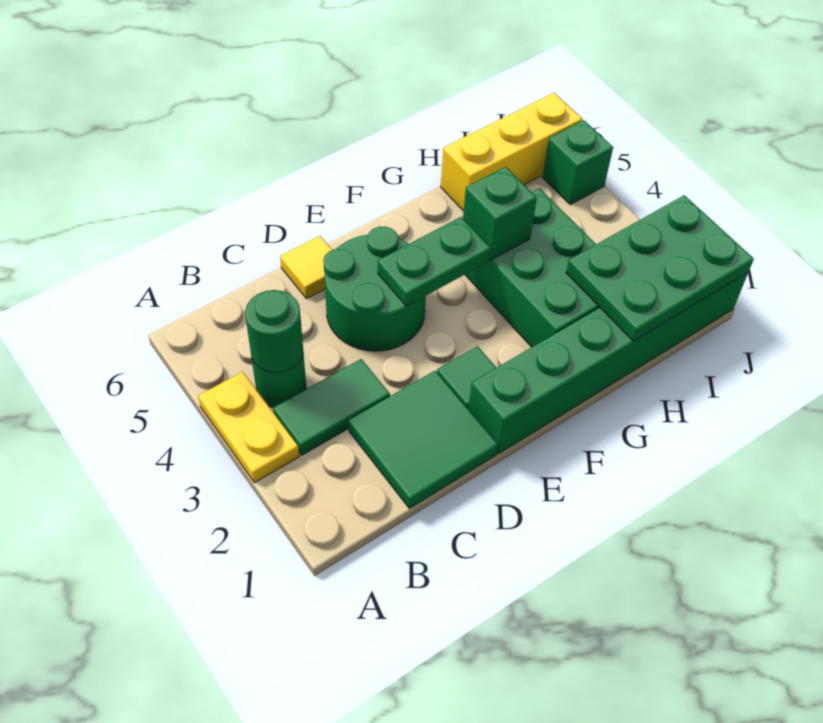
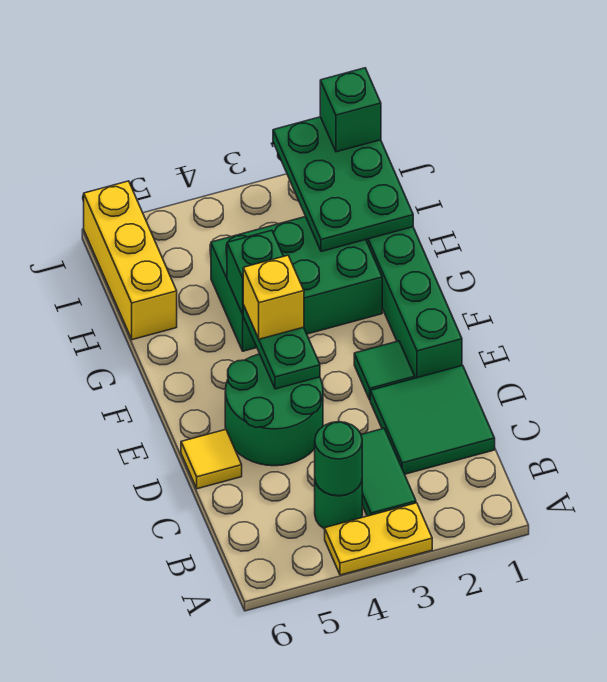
none -> yellow brick F4 level 3
green brick J5 level 1 -> green brick J1 level 3

